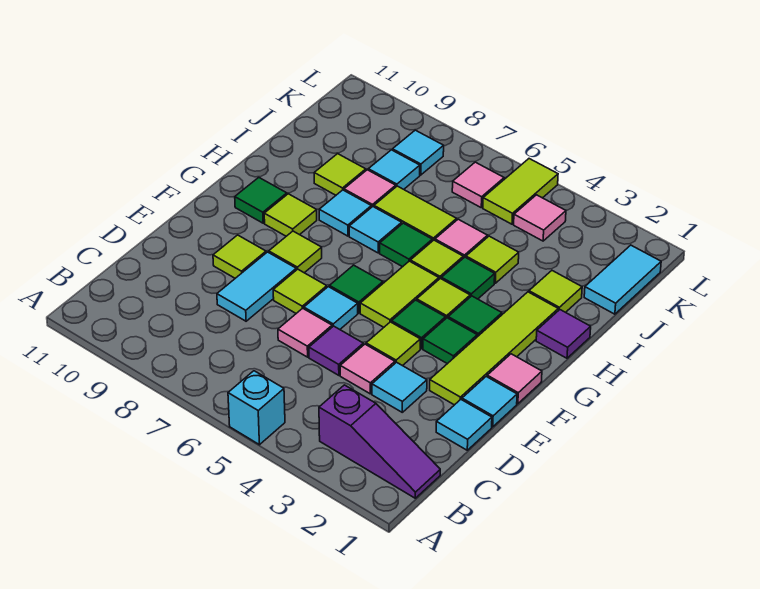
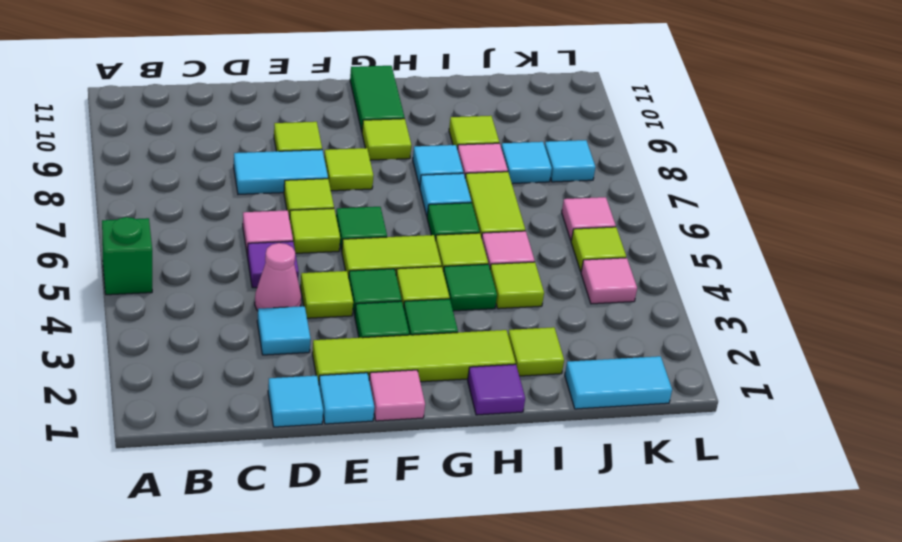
cyan brick A5 level 1 -> green brick A5 level 1
purple slope B1:B3 level 1 top 3 -> none
pink tile D4 level 1 -> pink cone D4 level 1
cyan tile E6 level 1 -> lime tile E6 level 1
green tile G10 level 1 -> green tile G10:G11 level 1
lime tile K5:L5 level 1 -> lime tile K5 level 1

